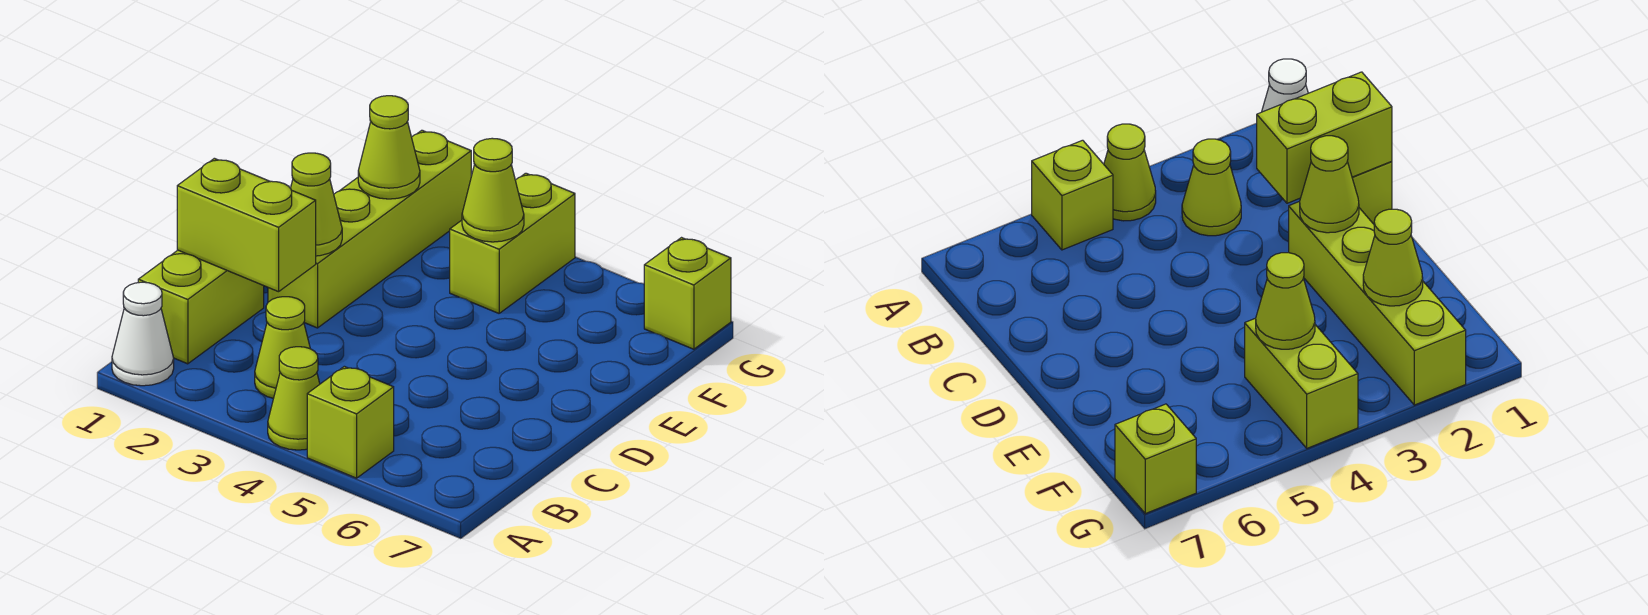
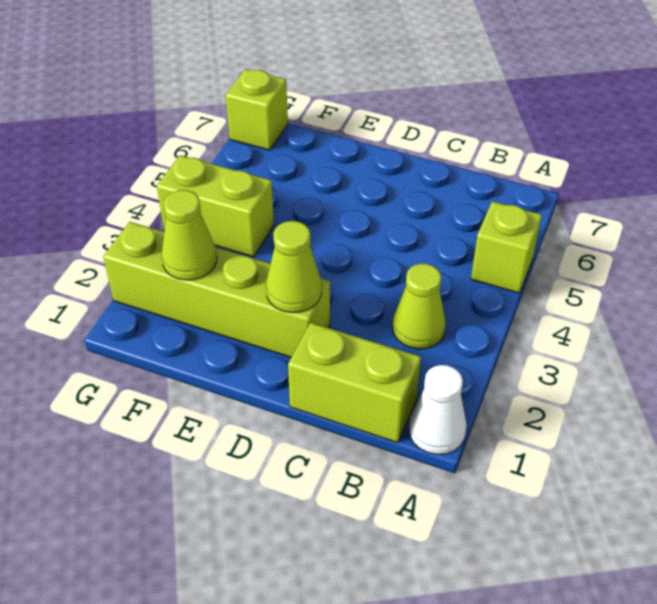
lime cone A4 level 1 -> none
lime brick C1:C2 level 2 -> none
lime cone F4 level 2 -> none

